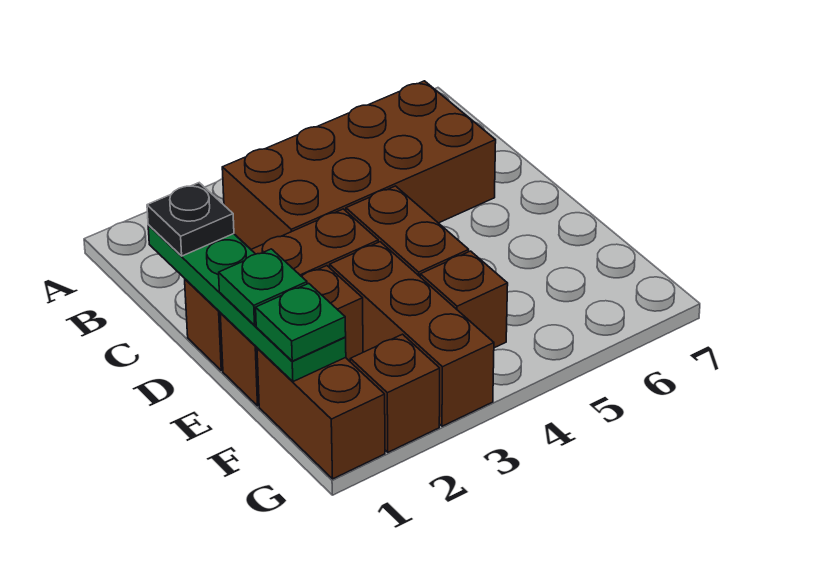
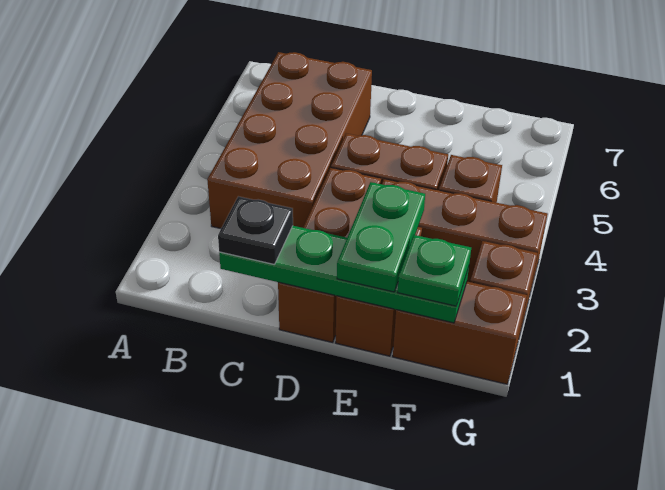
green plate E1 level 3 -> green plate E1:E2 level 3

